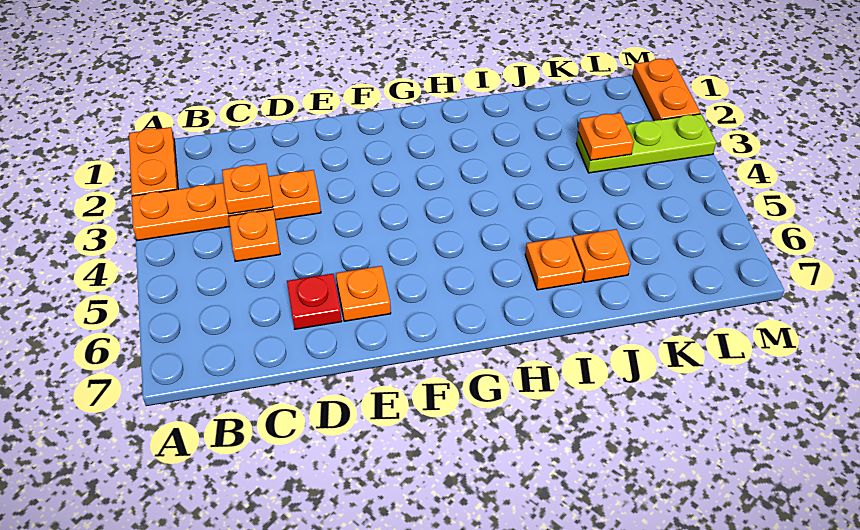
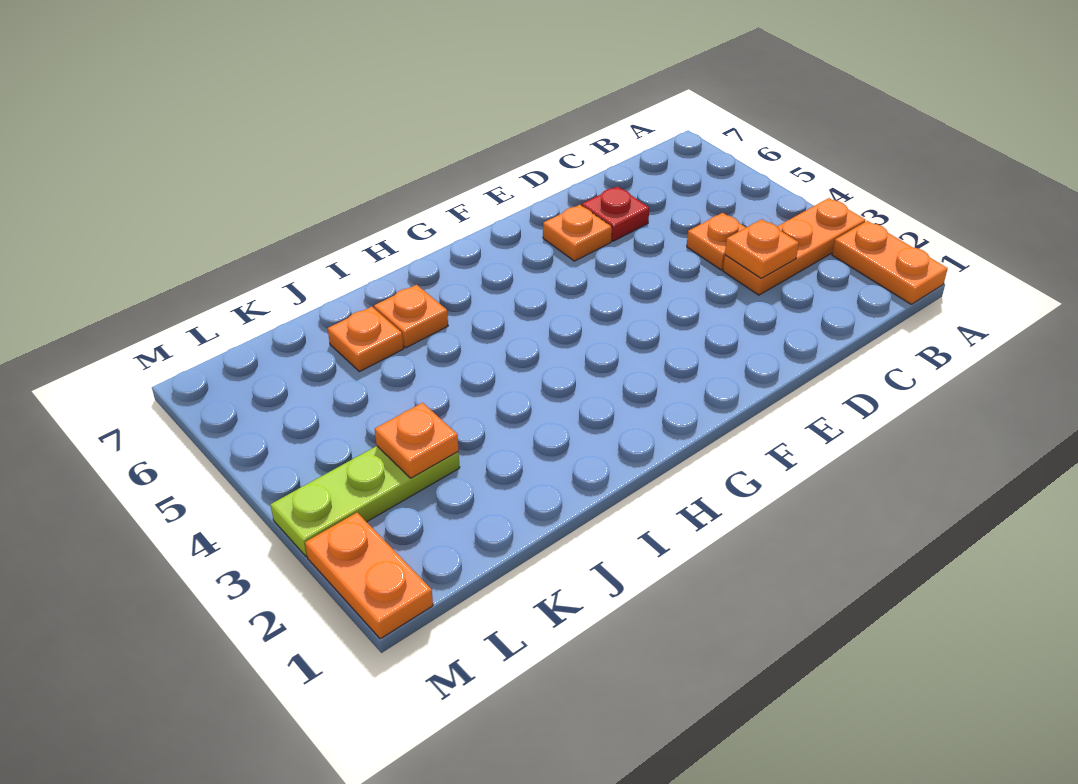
orange plate A3:D3 level 1 -> orange plate A3:C3 level 1

